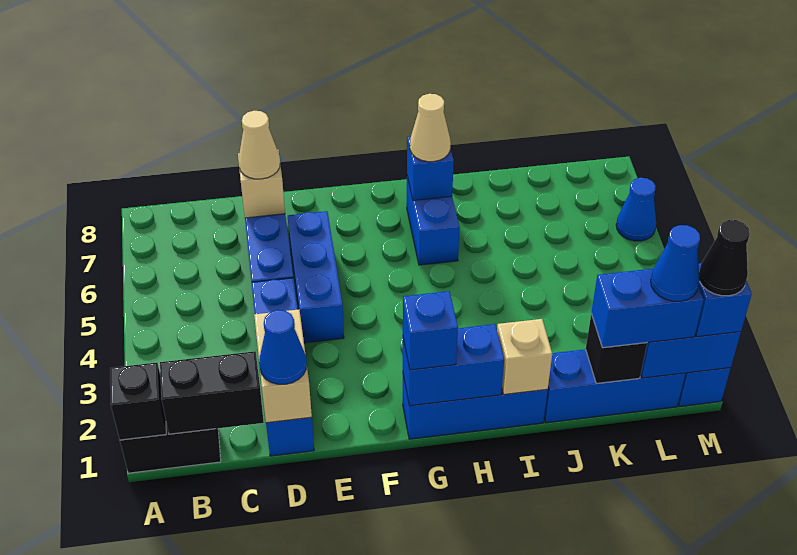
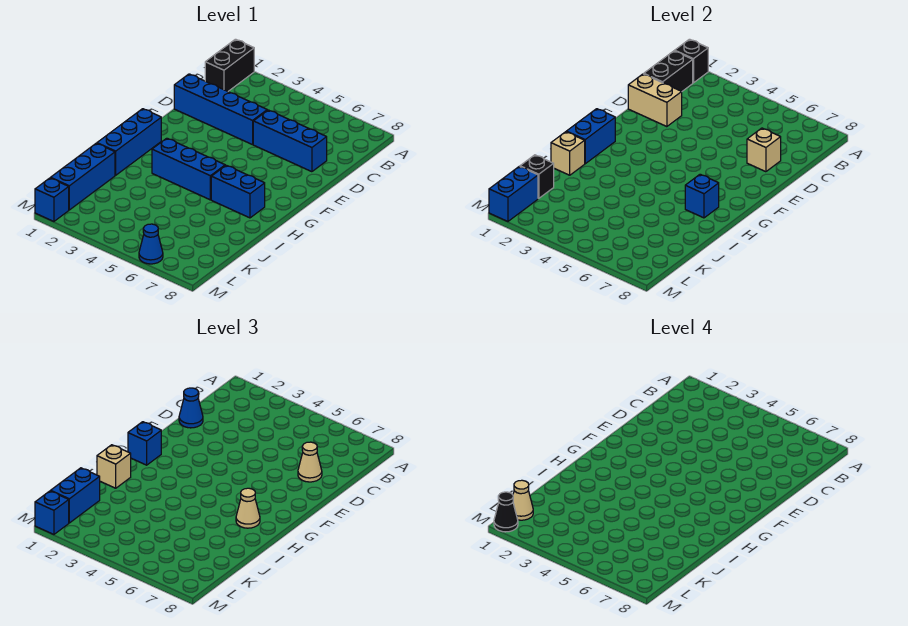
blue brick E4:E6 level 1 -> blue brick H3:H5 level 1
none -> tan brick I1 level 3
blue cone L1 level 4 -> tan cone L1 level 4

